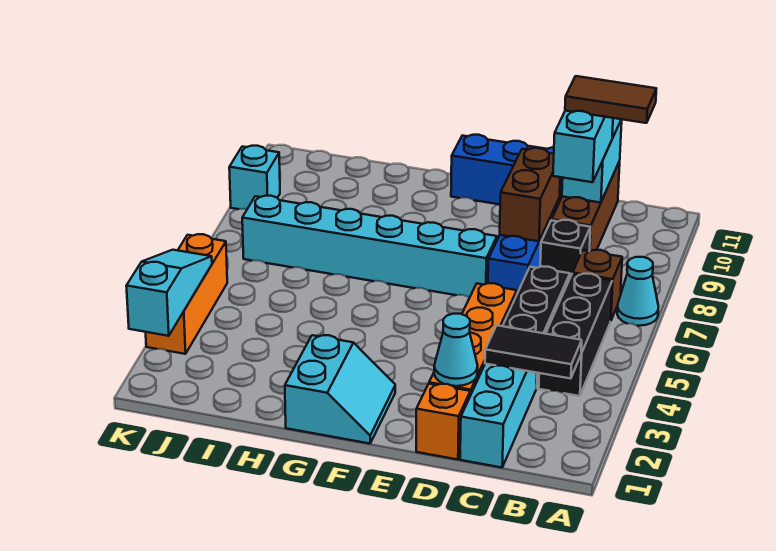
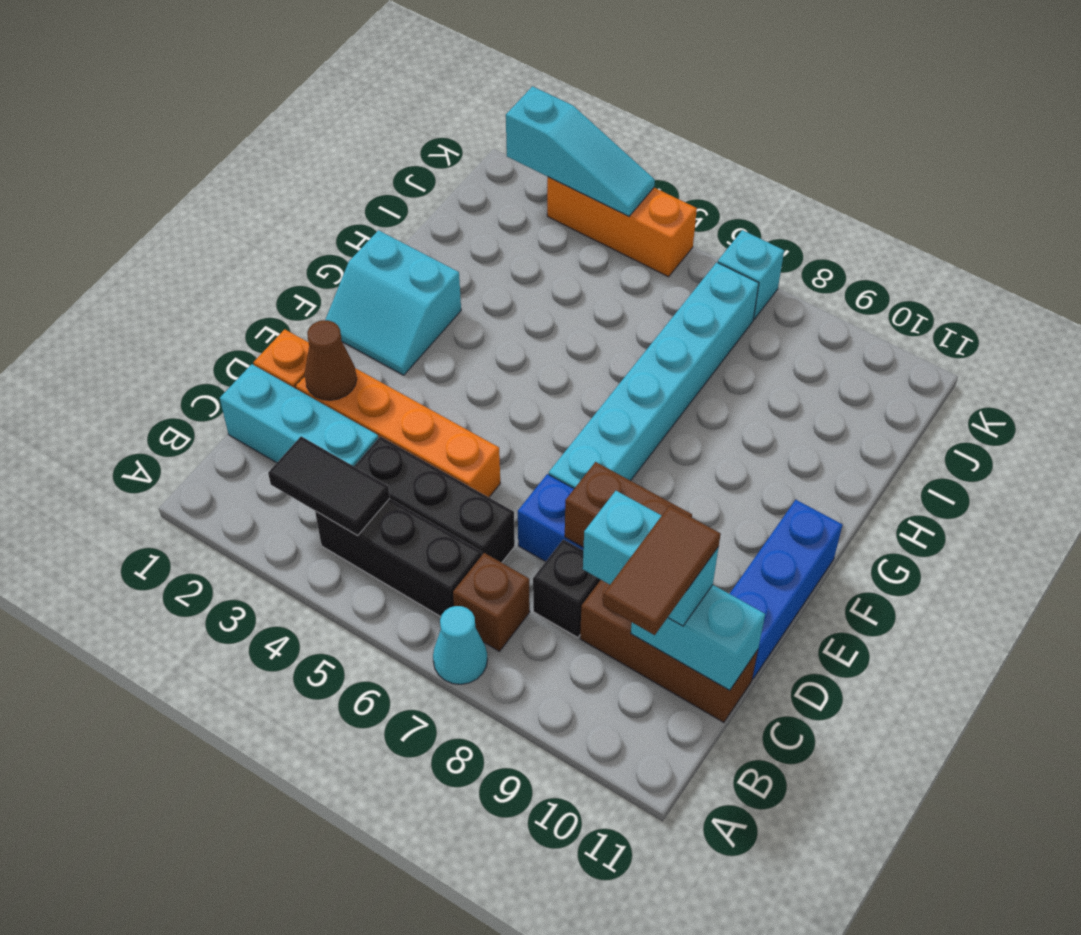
black tile B3:C3 level 2 -> black tile B3:B4 level 2
cyan cone D2 level 2 -> brown cone D2 level 2
cyan brick K9 level 1 -> cyan brick K7 level 1

